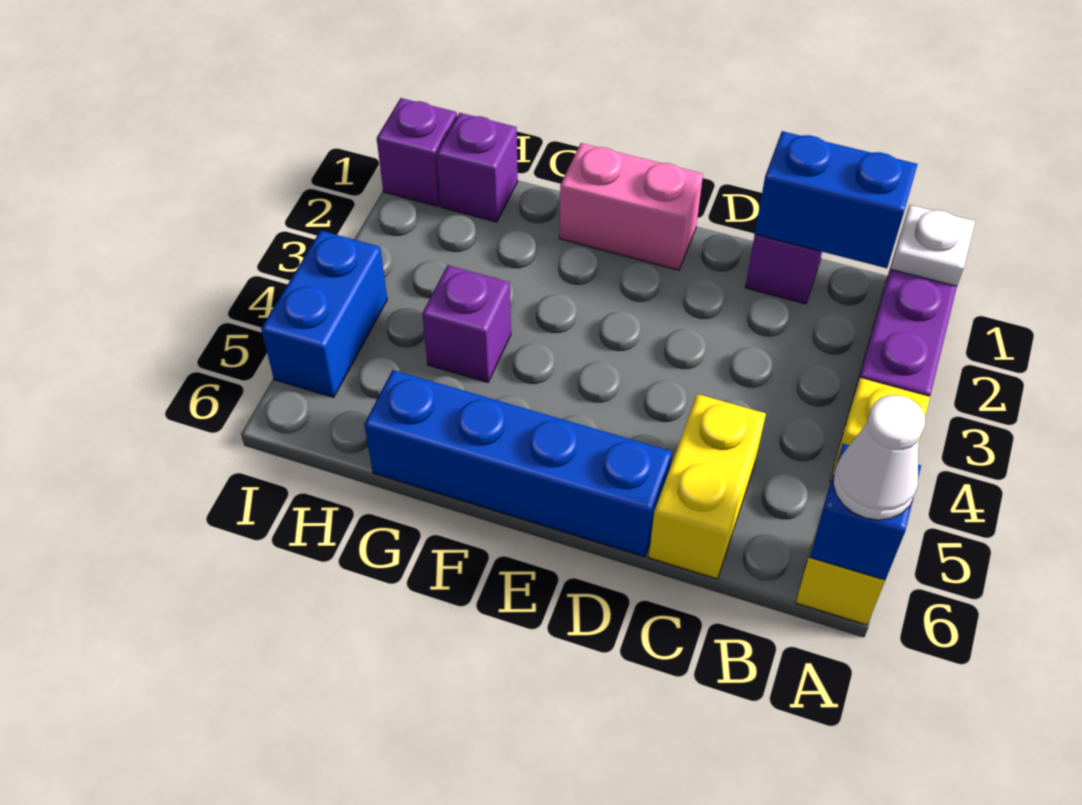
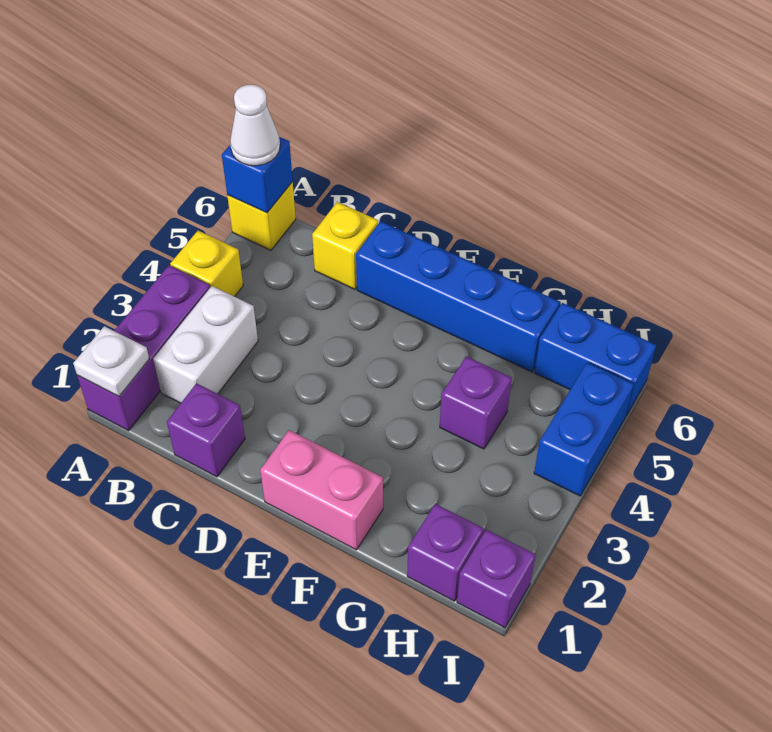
blue brick B1:C1 level 2 -> blue brick H6:I6 level 1
none -> white brick B2:B3 level 1
yellow brick C5:C6 level 1 -> yellow brick C6 level 1

